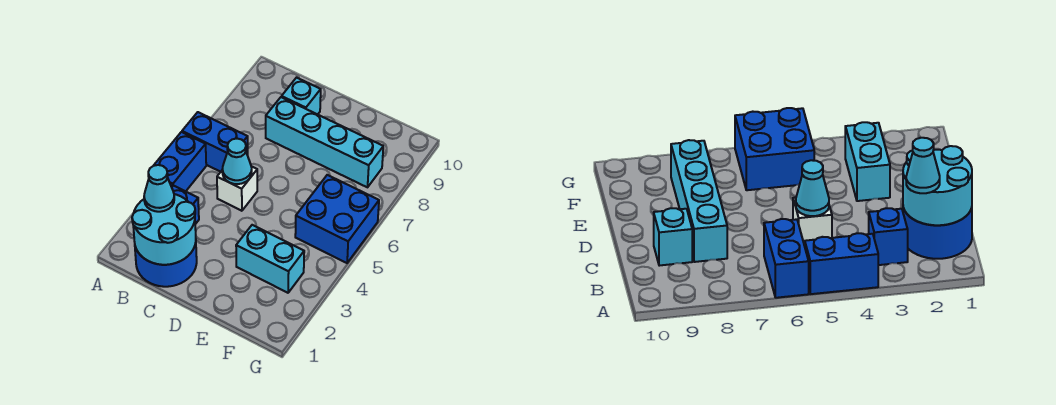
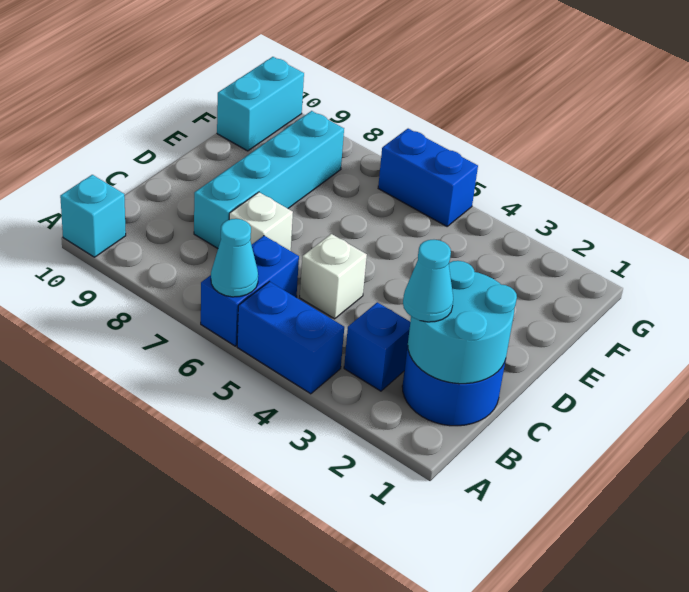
cyan cone C5 level 2 -> cyan cone A6 level 2
none -> white brick C7 level 1
cyan brick C9 level 1 -> cyan brick A10 level 1
cyan brick E3:F3 level 1 -> cyan brick F10:G10 level 1
blue brick F5:G6 level 1 -> blue brick G5:G6 level 1

